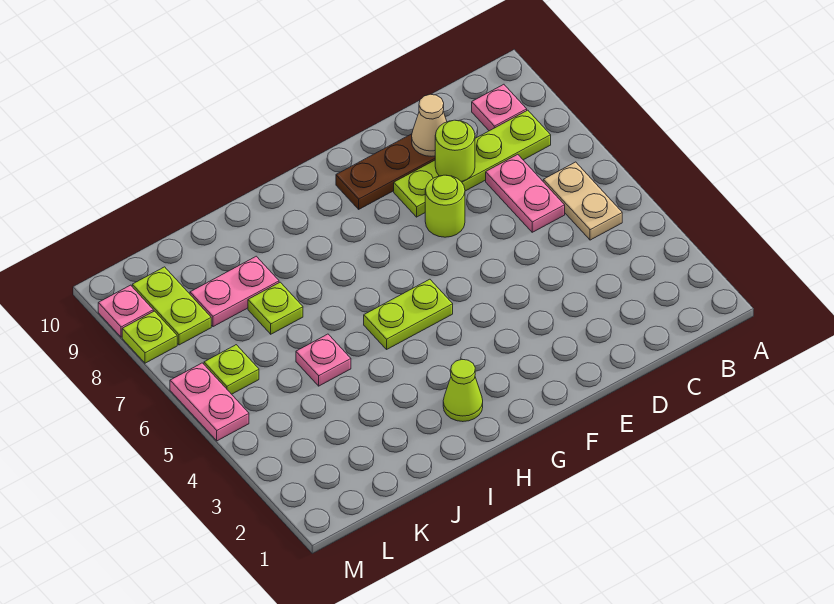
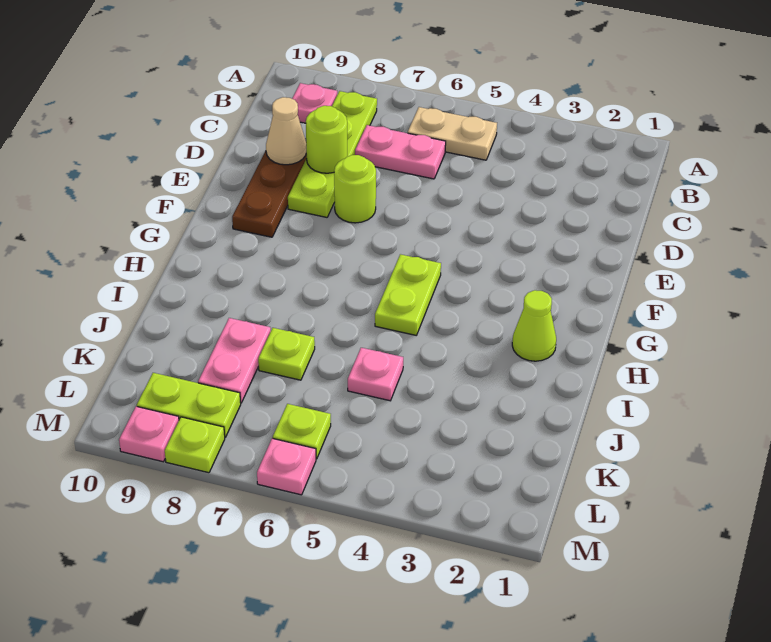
pink plate M5:M6 level 1 -> pink plate M6 level 1

